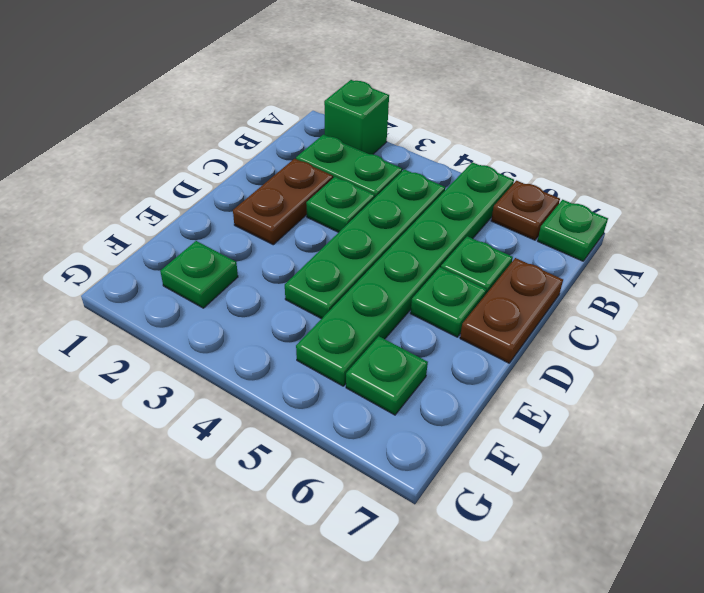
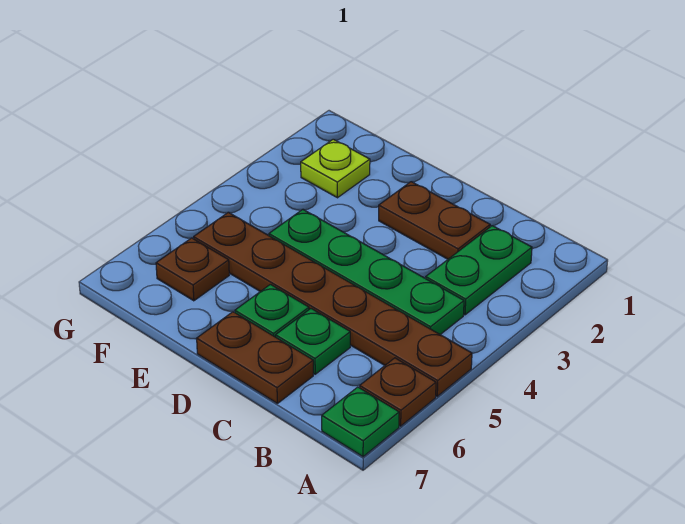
green brick A2 level 1 -> none
green plate A5:F5 level 1 -> brown plate A5:F5 level 1
green plate C3 level 1 -> none
green plate F2 level 1 -> lime plate F2 level 1
green plate F6 level 1 -> brown plate F6 level 1

